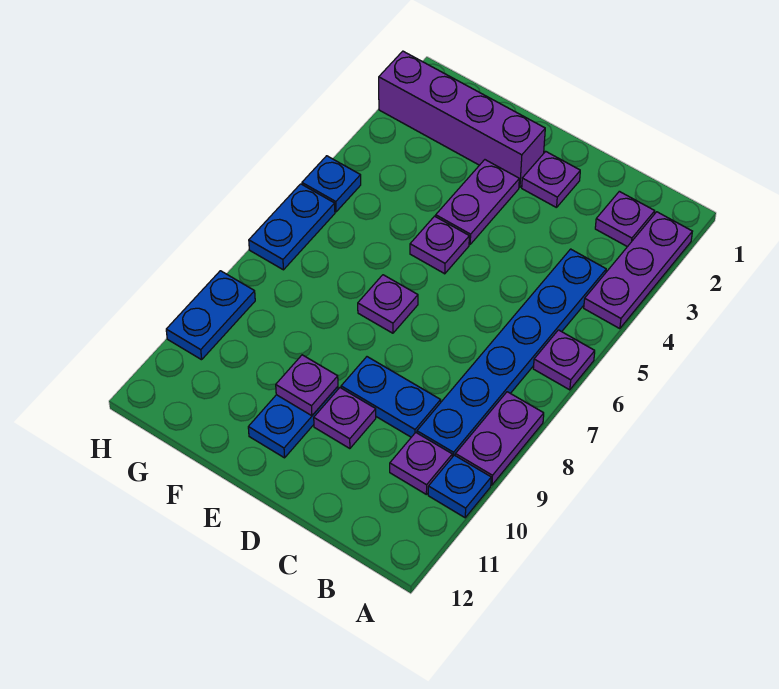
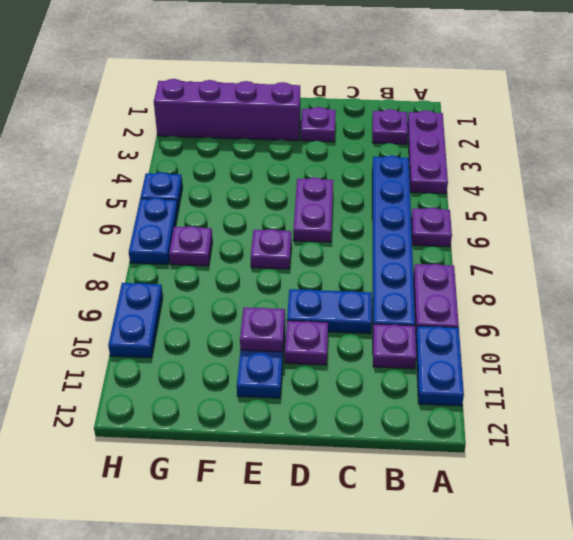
blue plate A10 level 1 -> blue plate A10:A11 level 1
purple plate E3:E4 level 1 -> purple plate D5:D6 level 1
purple plate E5 level 1 -> purple plate G7 level 1

